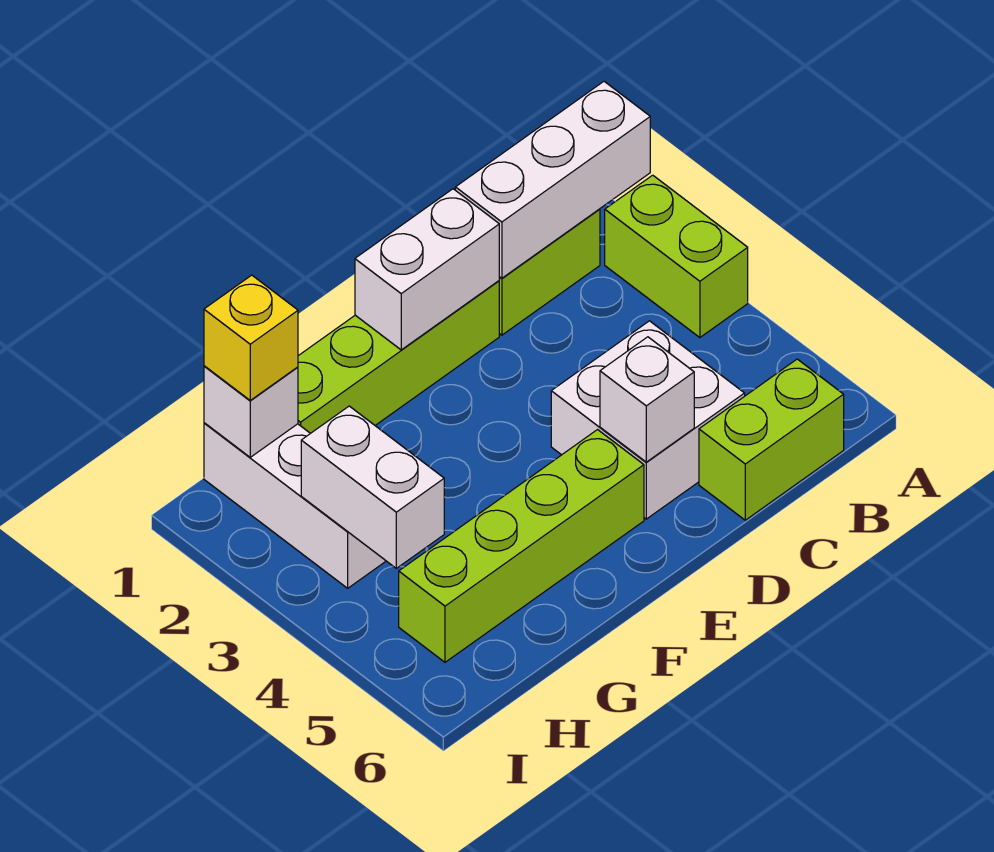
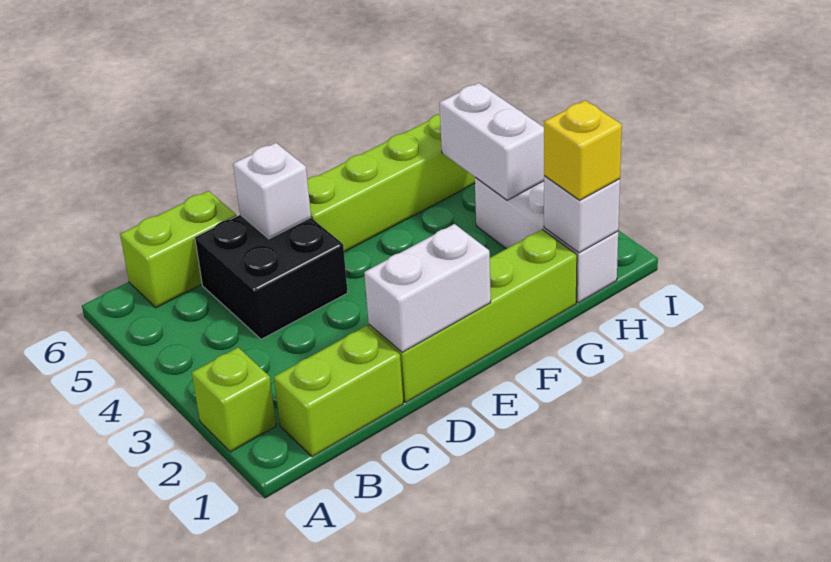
white brick A1:C1 level 2 -> none
lime brick A2:A3 level 1 -> lime brick A2 level 1
white brick C4:D5 level 1 -> black brick C4:D5 level 1

